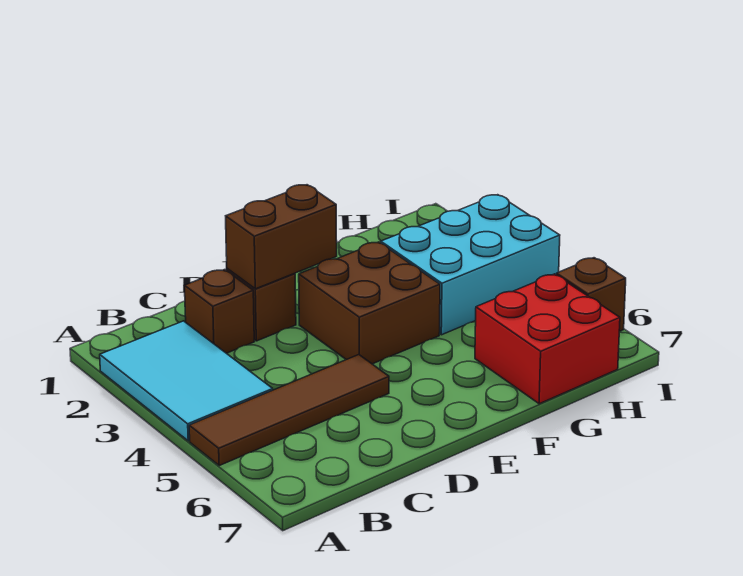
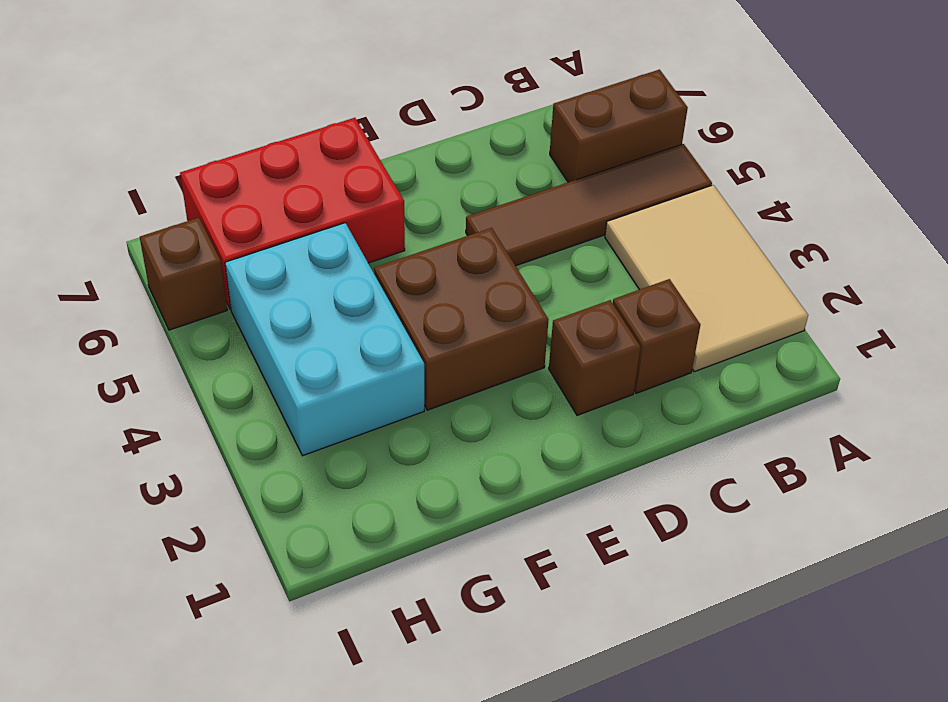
cyan tile A2:B4 level 1 -> tan tile A2:B4 level 1
brown brick D2:E2 level 2 -> brown brick A6:B6 level 1
cyan brick G3:I4 level 1 -> cyan brick G3:H5 level 1
red brick G6:H7 level 1 -> red brick F6:H7 level 1

